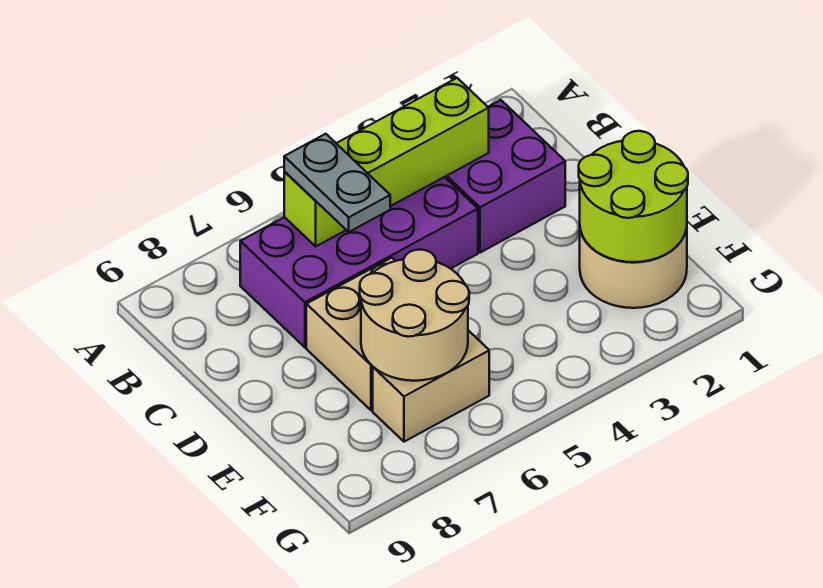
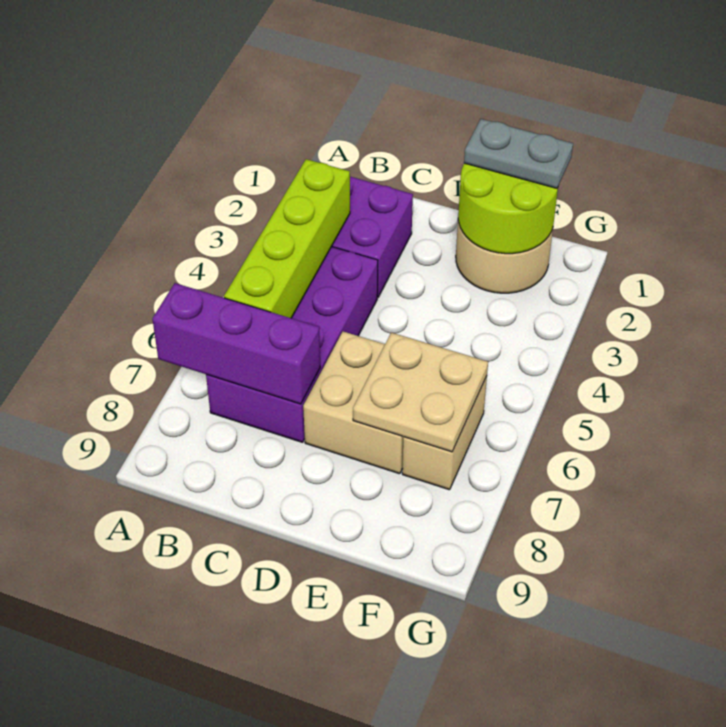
none -> purple brick A7:C7 level 2
grey plate B6:C6 level 3 -> grey plate E1:F1 level 3
tan round brick E6:F7 level 2 -> tan plate E6:F7 level 2

